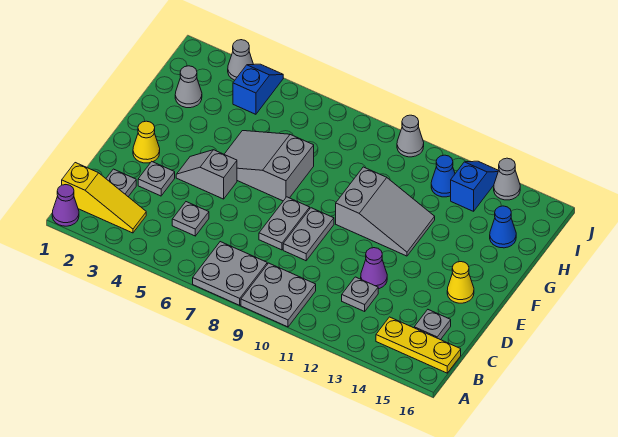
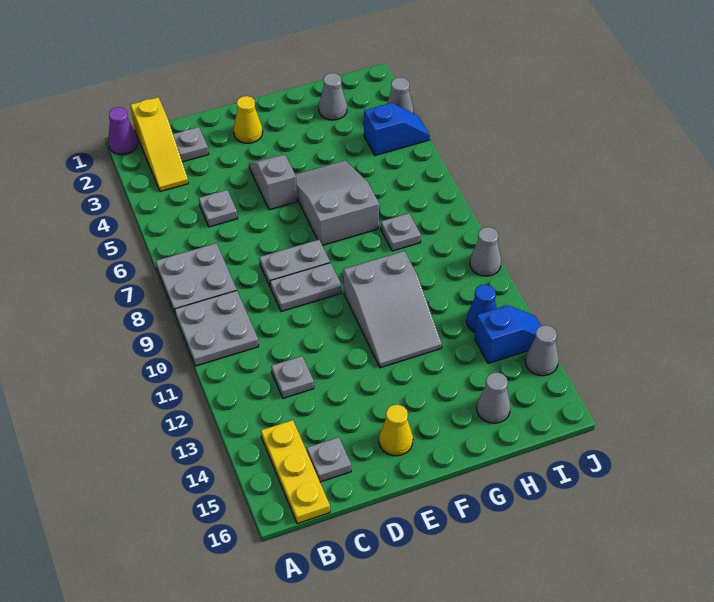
grey plate D3 level 1 -> grey plate H8 level 1
purple cone D12 level 1 -> none
blue cone H15 level 1 -> grey cone H15 level 1

